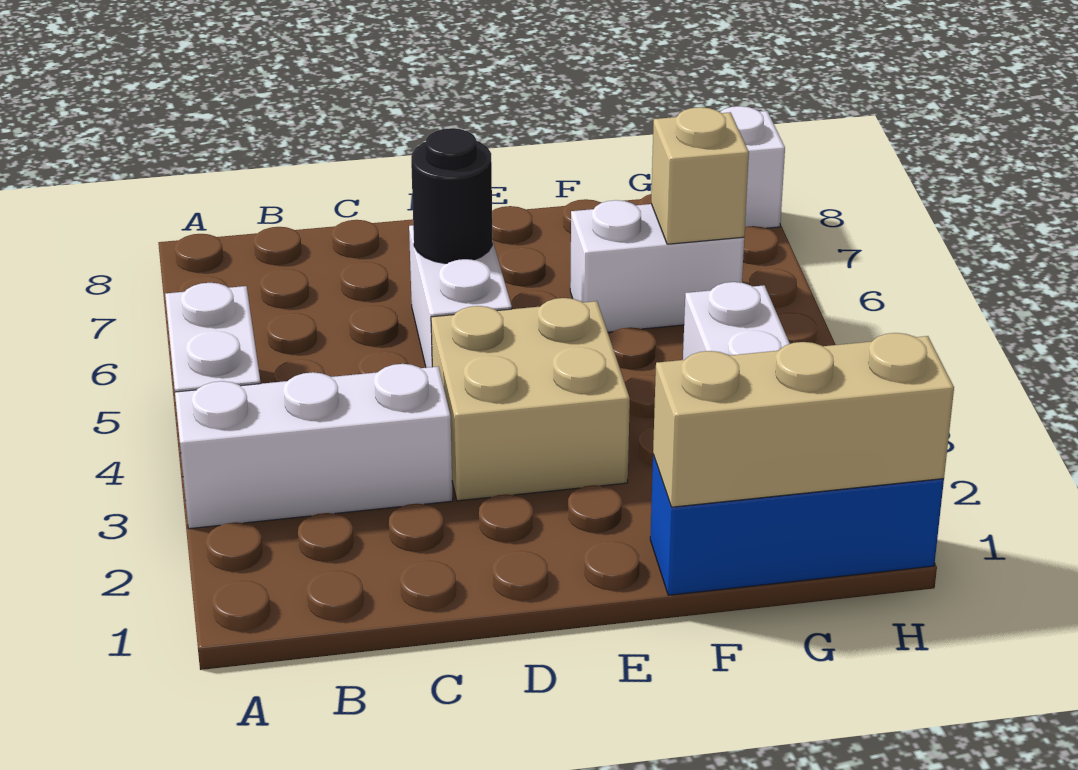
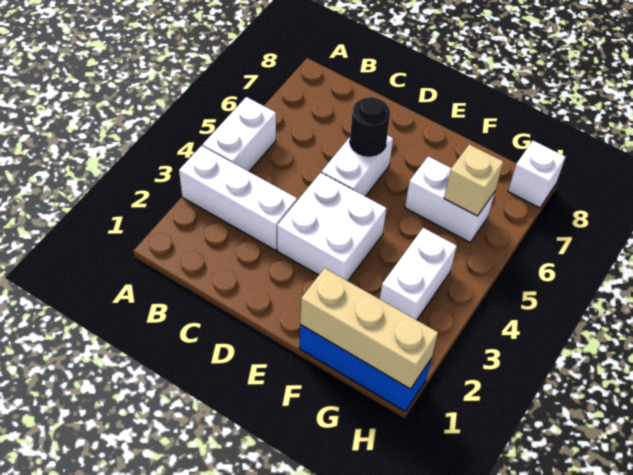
tan brick D3:E4 level 1 -> white brick D3:E4 level 1

